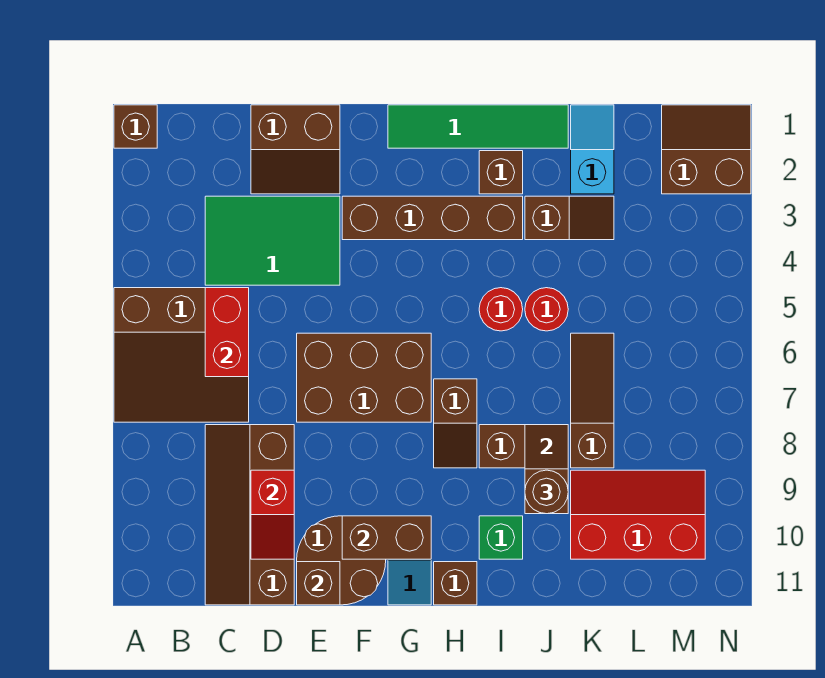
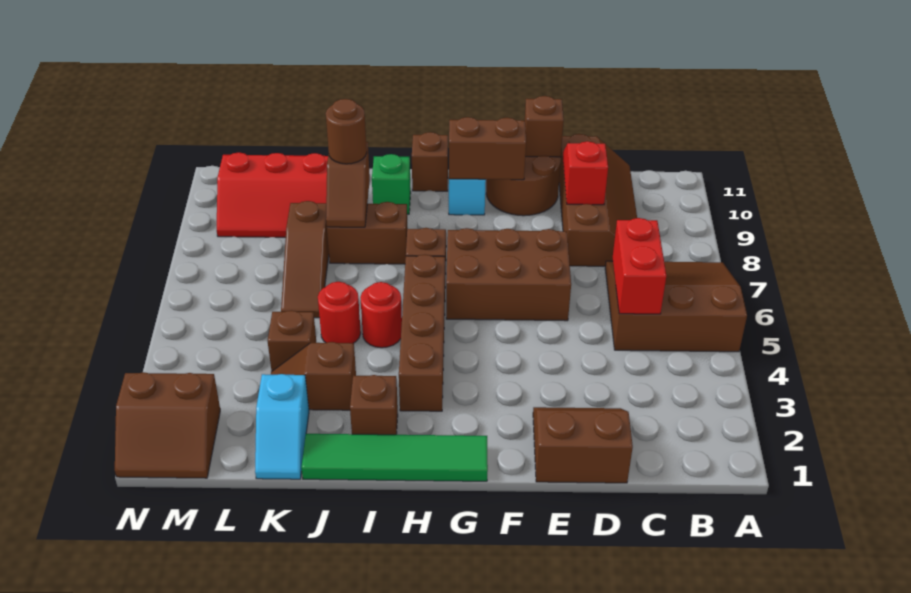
brown brick A1 level 1 -> brown brick K4 level 1
green tile C3:E4 level 1 -> none
brown brick F3:I3 level 1 -> brown brick H3:H6 level 1

